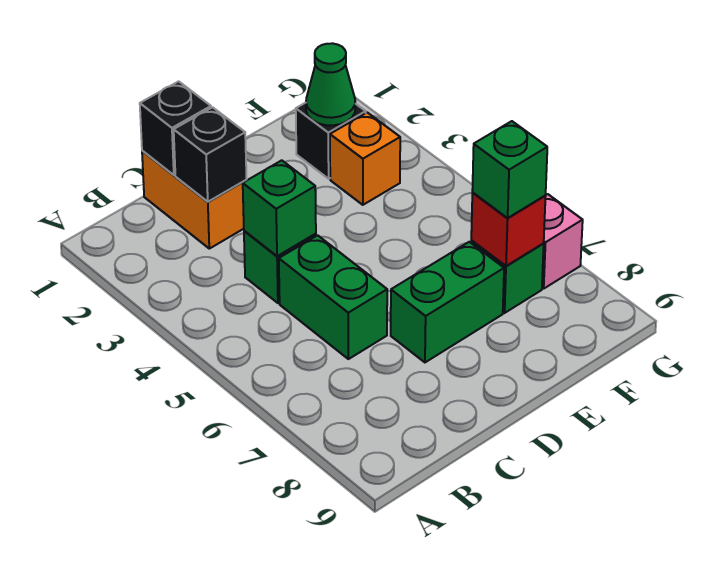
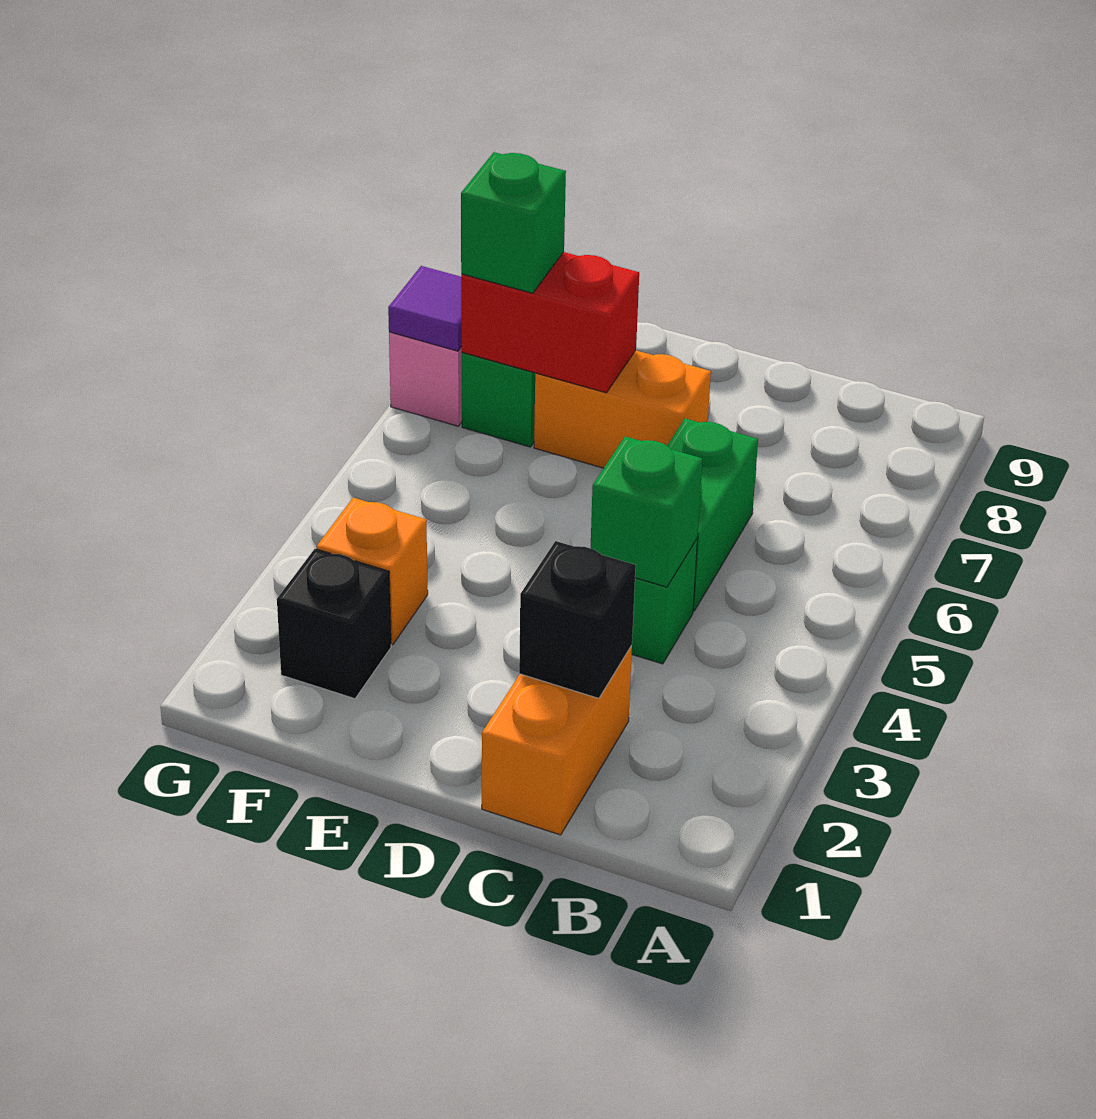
black brick C1 level 2 -> none
green brick D7:E7 level 1 -> orange brick D7:E7 level 1
green cone F2 level 2 -> none
red brick F7 level 2 -> red brick E7:F7 level 2
none -> purple tile G7 level 2

